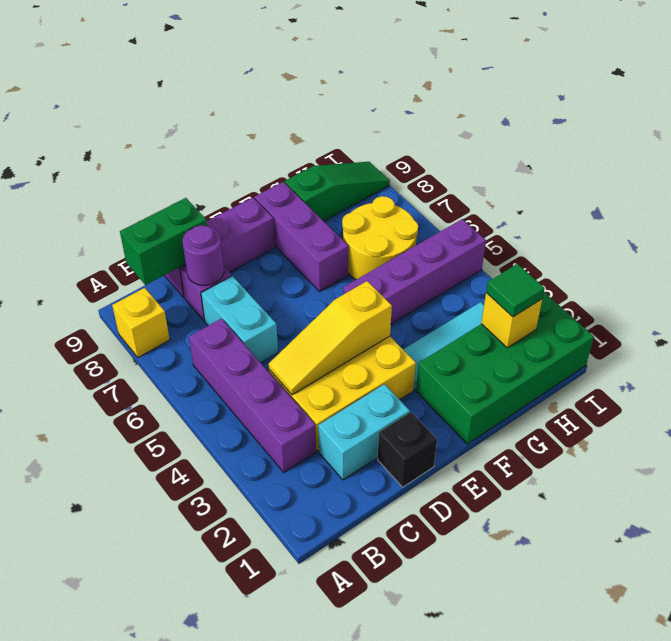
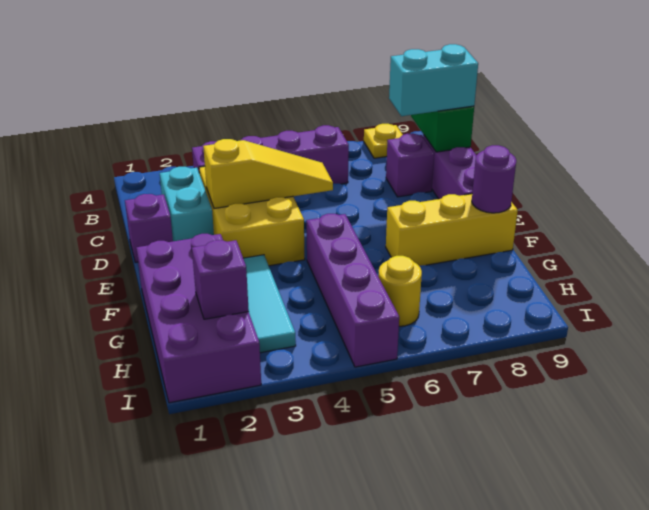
yellow brick A8 level 1 -> yellow plate A8 level 1
yellow slope C4:E4 level 2 top E -> yellow slope D3:D5 level 2 top 3
cyan brick C6:C7 level 1 -> cyan brick C8:C9 level 3
purple round brick C8 level 2 -> purple round brick F9 level 2
black brick D1 level 1 -> purple brick D1 level 1
green brick F1:I2 level 1 -> purple brick F1:I2 level 1
purple brick F7:F9 level 1 -> yellow brick F7:F9 level 1
yellow round brick G6:H7 level 1 -> yellow round brick H6 level 1
green slope G9:I9 level 1 top G -> none
yellow brick H2 level 2 -> purple brick H2 level 2
green tile H2 level 3 -> none

